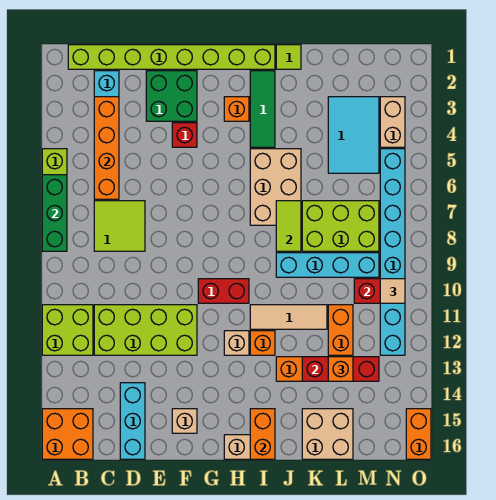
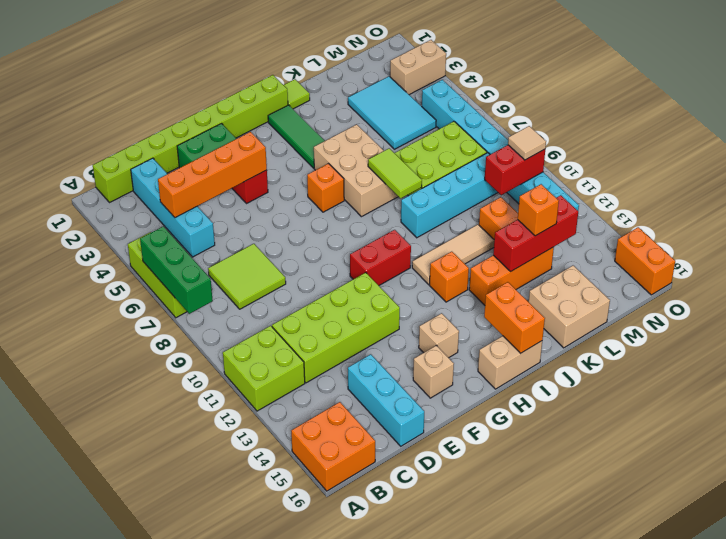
orange brick C3:C6 level 2 -> orange brick C4:F4 level 2
orange brick H3 level 1 -> orange brick H6 level 1
tan brick H12 level 1 -> tan brick G14 level 1
tan brick N3:N4 level 1 -> tan brick N3:O3 level 1

